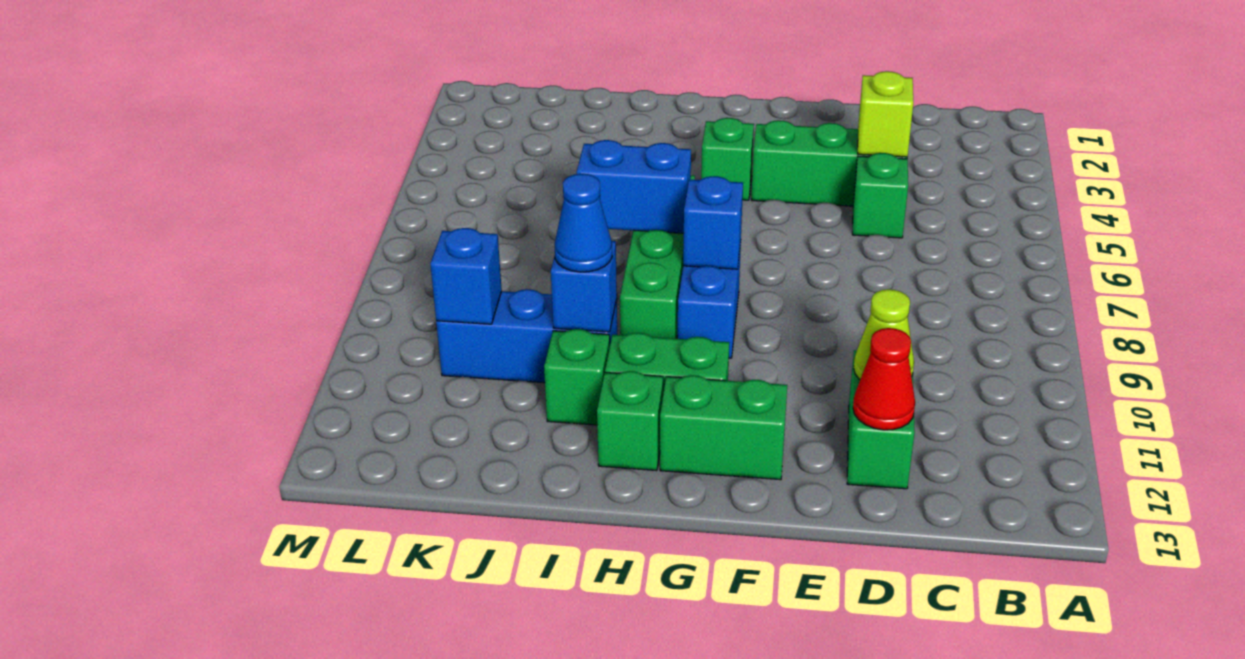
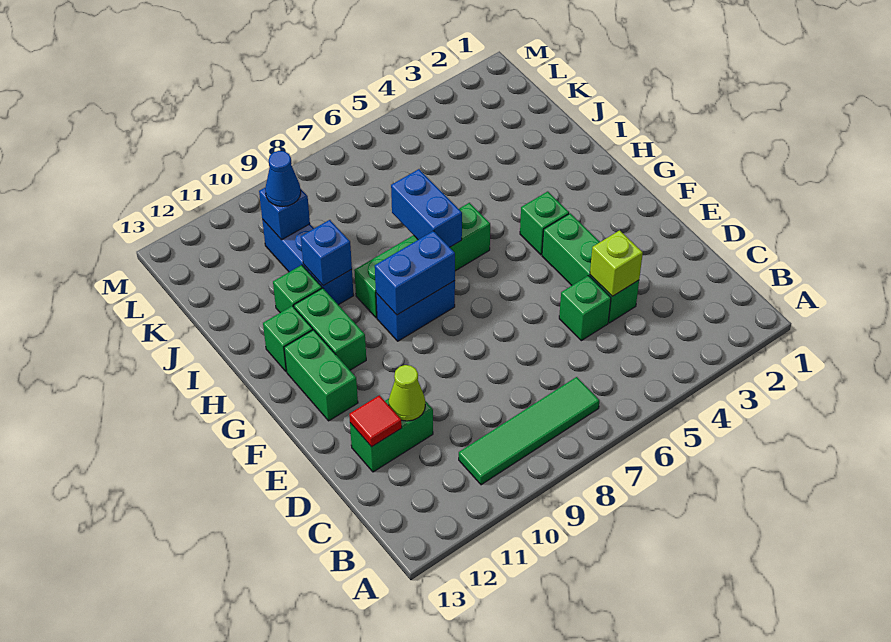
none -> green tile B7:B10 level 1
red cone D12 level 2 -> red tile D12 level 2
blue brick G8 level 2 -> blue brick G8:G9 level 2
blue cone I10 level 3 -> blue cone K10 level 3

